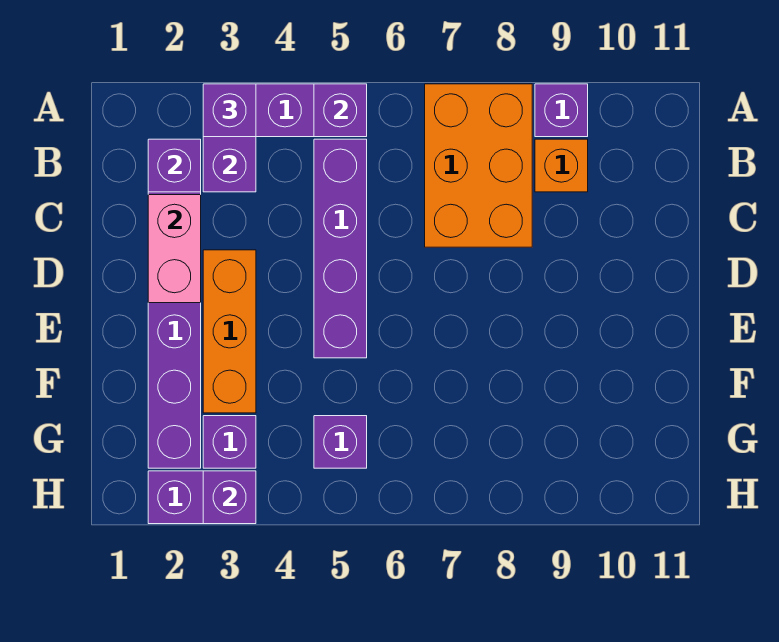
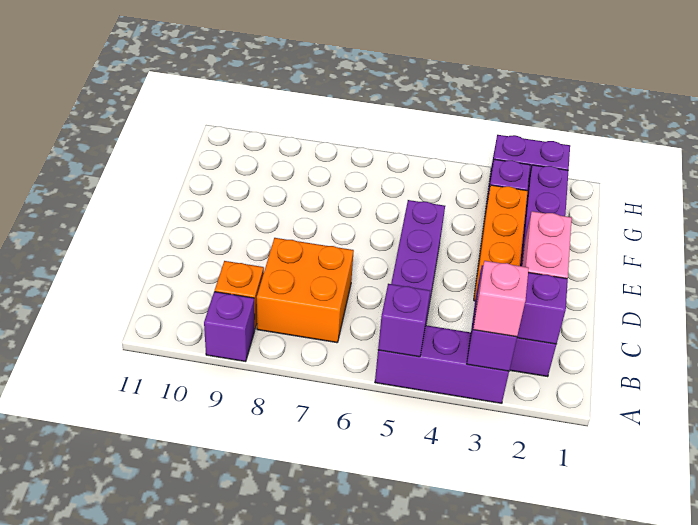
purple brick A3 level 3 -> pink brick A3 level 3
orange brick A7:C8 level 1 -> orange brick B7:C8 level 1
purple brick G5 level 1 -> none
purple brick H3 level 2 -> none

